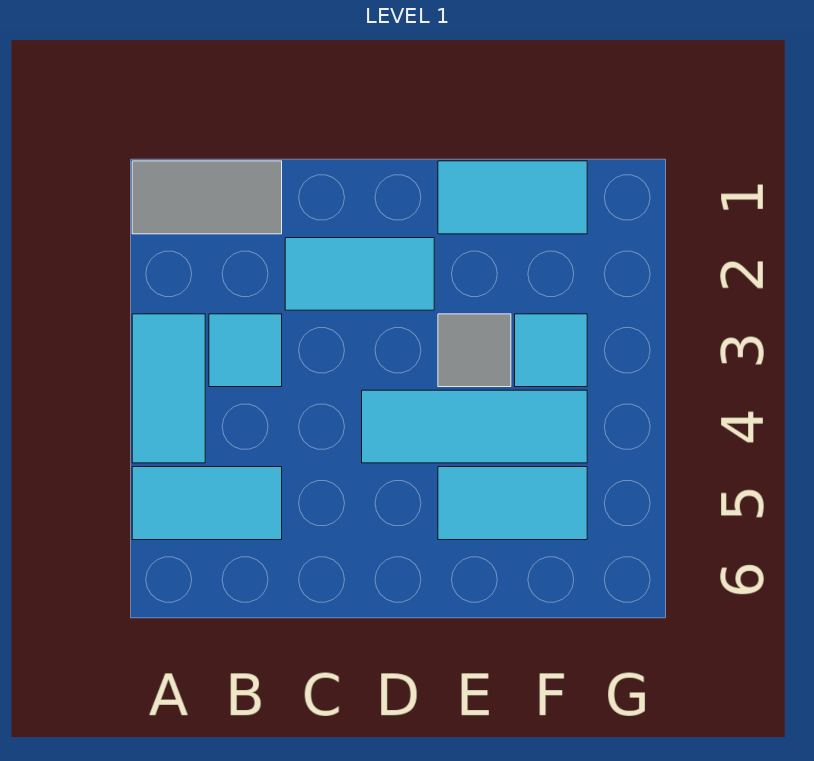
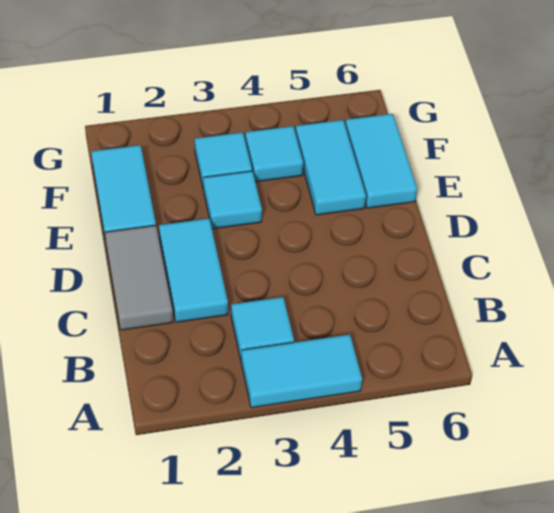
grey tile A1:B1 level 1 -> grey tile C1:D1 level 1
cyan tile A5:B5 level 1 -> cyan tile E6:F6 level 1
cyan tile D4:F4 level 1 -> cyan tile F4 level 1
grey tile E3 level 1 -> cyan tile E3 level 1

